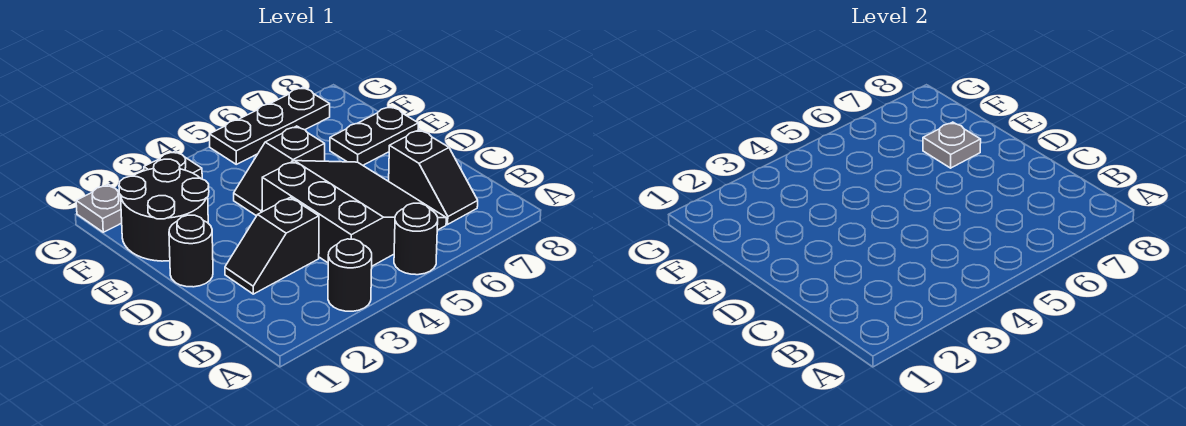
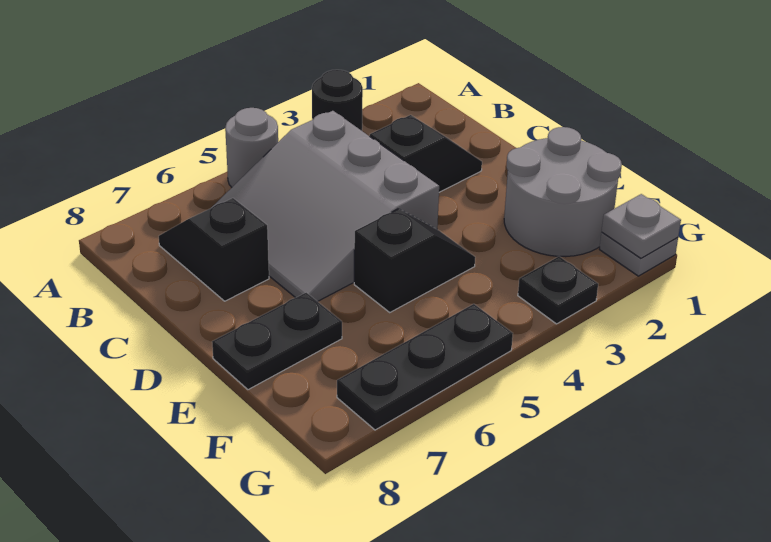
black round brick A5 level 1 -> grey round brick A5 level 1
black slope B4:D6 level 1 top 4 -> grey slope B4:D6 level 1 top 4
black round brick D1 level 1 -> none
black round brick E1:F2 level 1 -> grey round brick E1:F2 level 1
grey plate E7 level 2 -> grey plate G1 level 2

